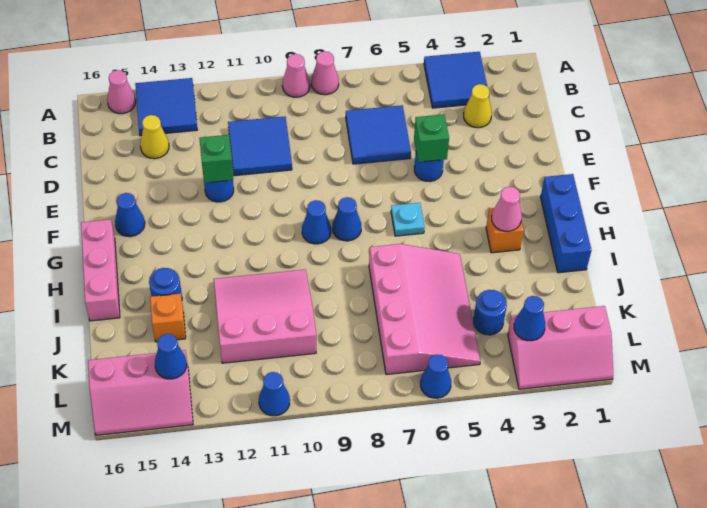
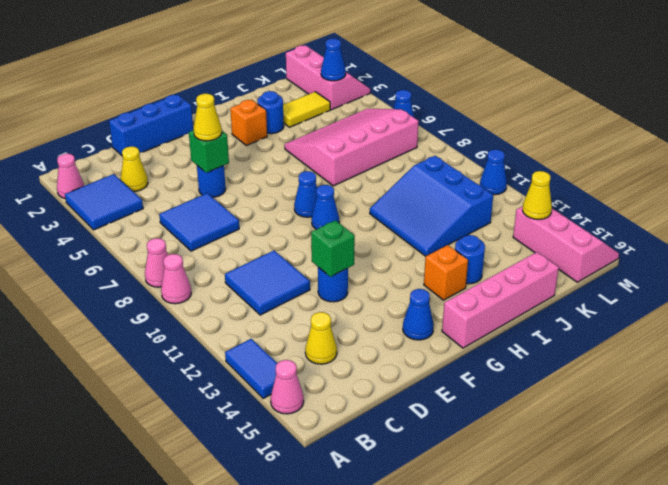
blue tile A13:B14 level 1 -> blue tile A13:A14 level 1
none -> yellow cone E5 level 3
blue brick G1:I1 level 1 -> blue brick D1:F1 level 1
cyan plate G6 level 1 -> none
pink brick G16:I16 level 1 -> pink brick G16:J16 level 1
pink cone H3 level 2 -> pink cone A2 level 1
pink slope I10:K12 level 1 top K -> blue slope I10:K12 level 1 top K
none -> yellow tile J3:K3 level 1
orange brick J14 level 1 -> orange brick H14 level 1
blue round brick K4 level 1 -> blue round brick I3 level 1
blue cone L14 level 2 -> yellow cone L14 level 2

